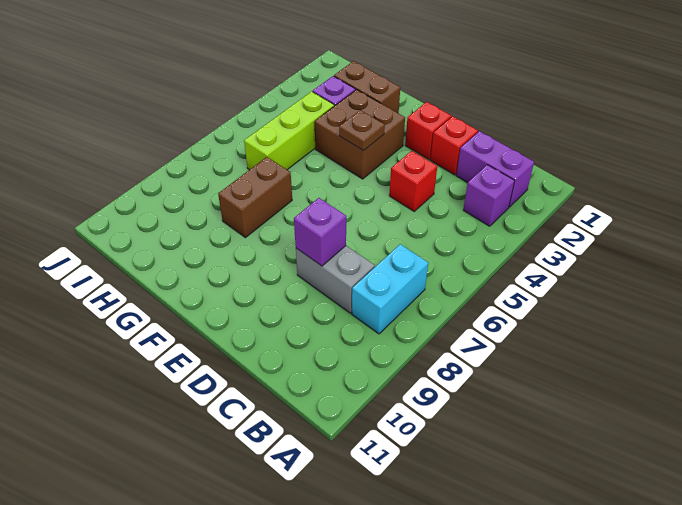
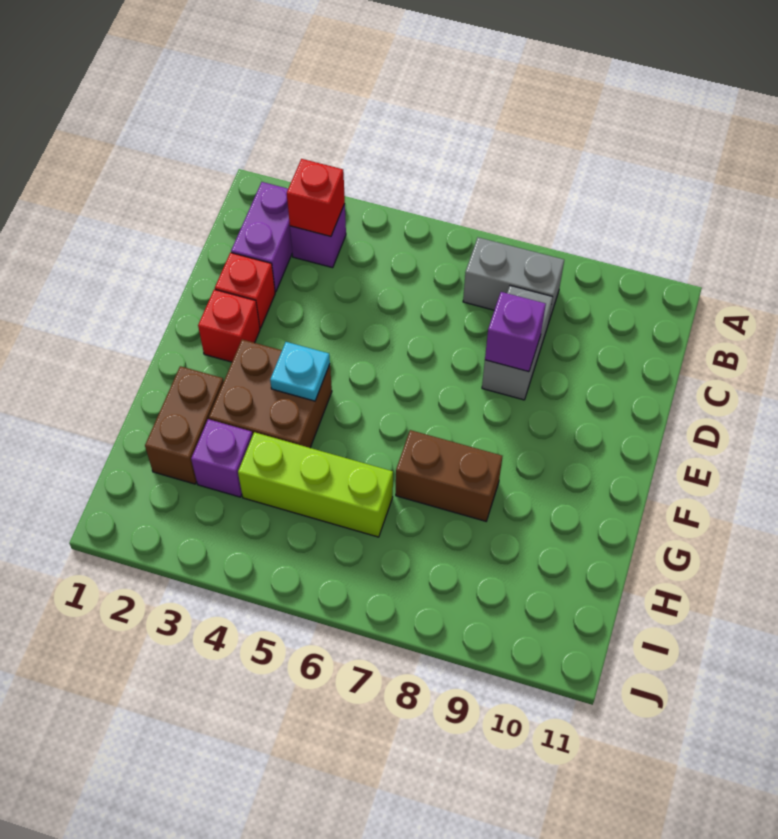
cyan brick B7:B8 level 1 -> grey brick B7:B8 level 1
red brick D4 level 1 -> red brick B3 level 2
brown plate F4 level 2 -> cyan plate F4 level 2

